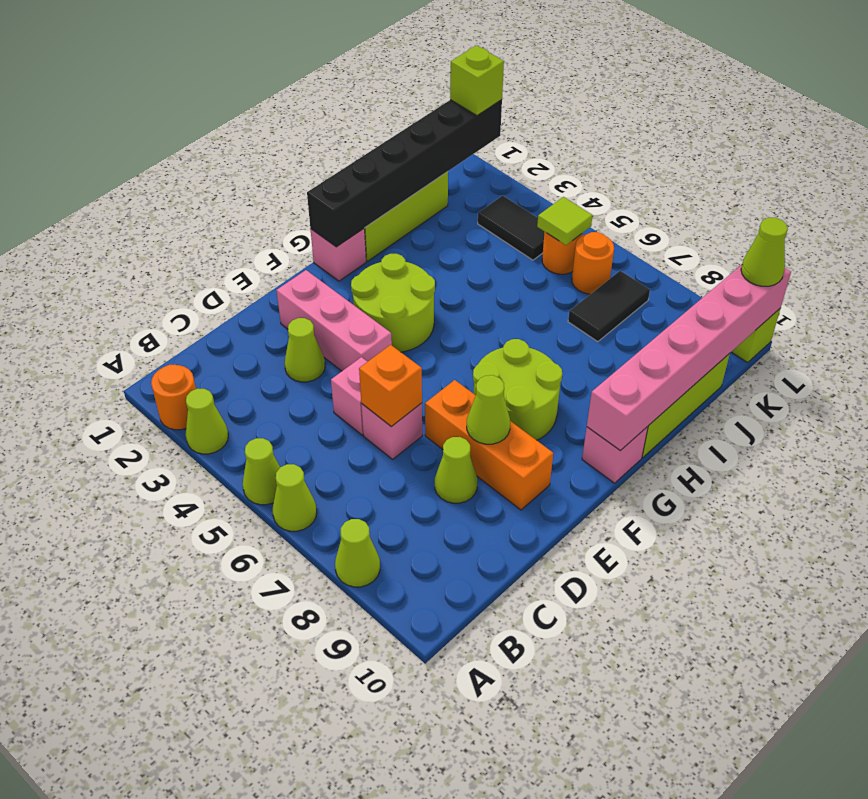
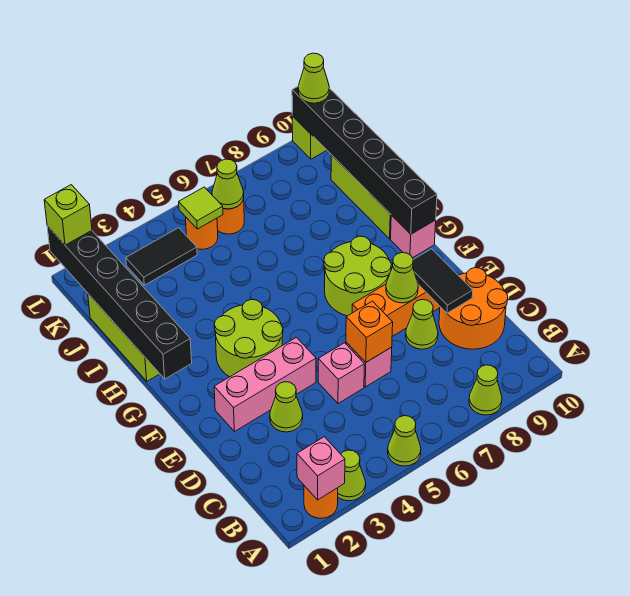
lime cone A6 level 1 -> lime cone K6 level 2
none -> orange round brick C9:D10 level 1
pink brick G1 level 1 -> pink brick A2 level 2
pink brick G10:L10 level 2 -> black brick G10:L10 level 2
black tile J7:K7 level 1 -> black tile D9:E9 level 2

